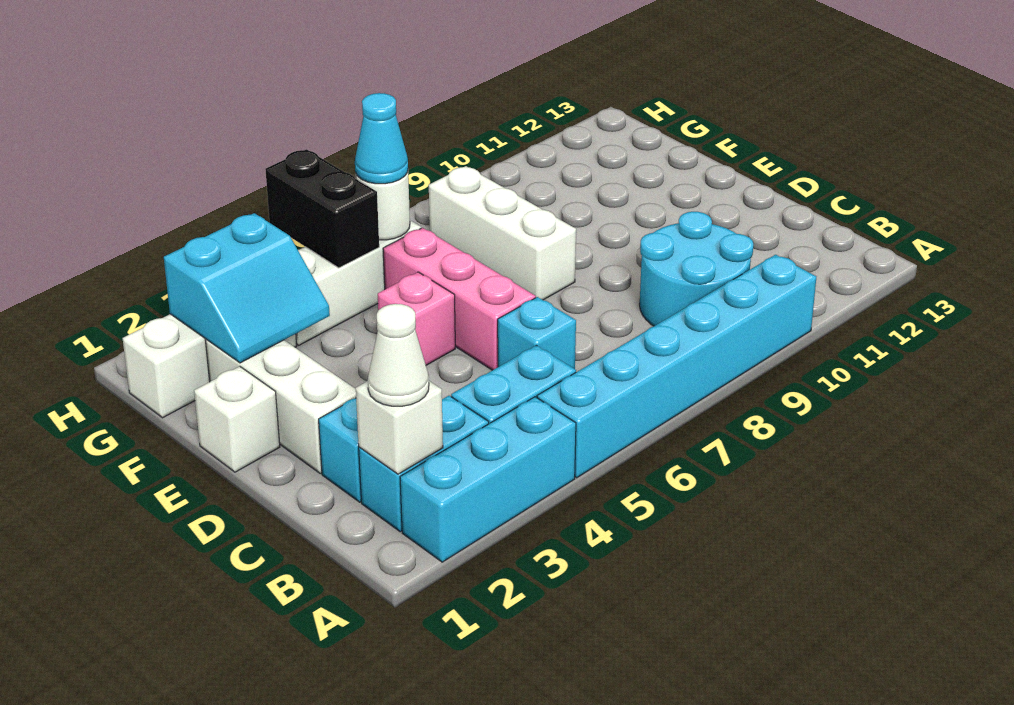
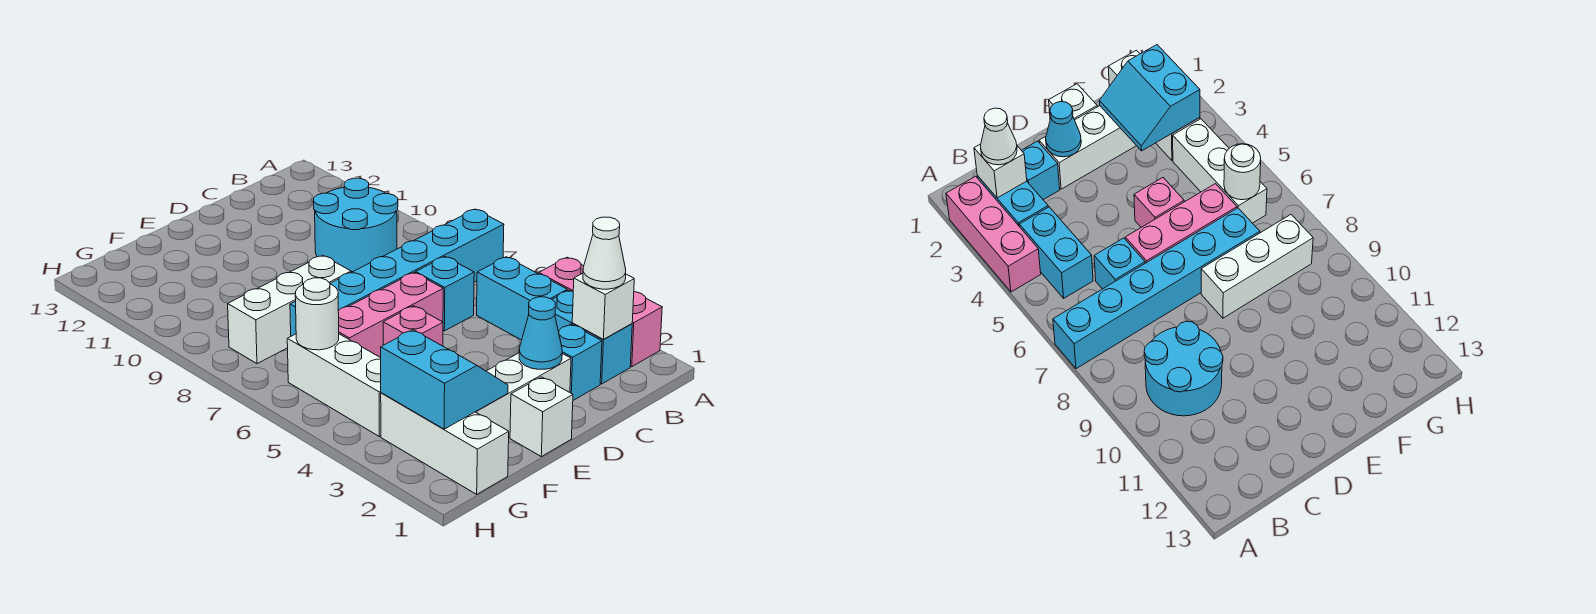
cyan brick A2:A4 level 1 -> pink brick A2:A4 level 1
cyan brick A5:A10 level 1 -> cyan brick A7:F7 level 1
black brick G5:H5 level 2 -> none
cyan cone G6 level 3 -> cyan cone D2 level 2

